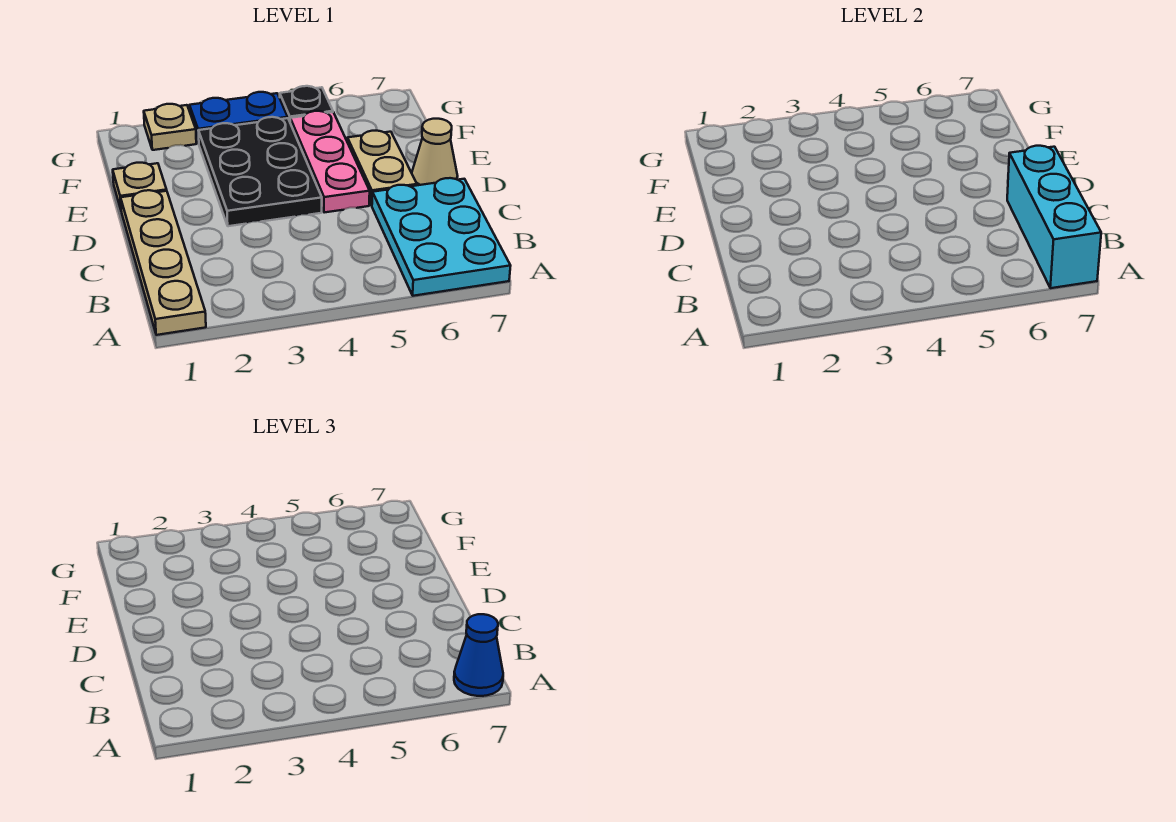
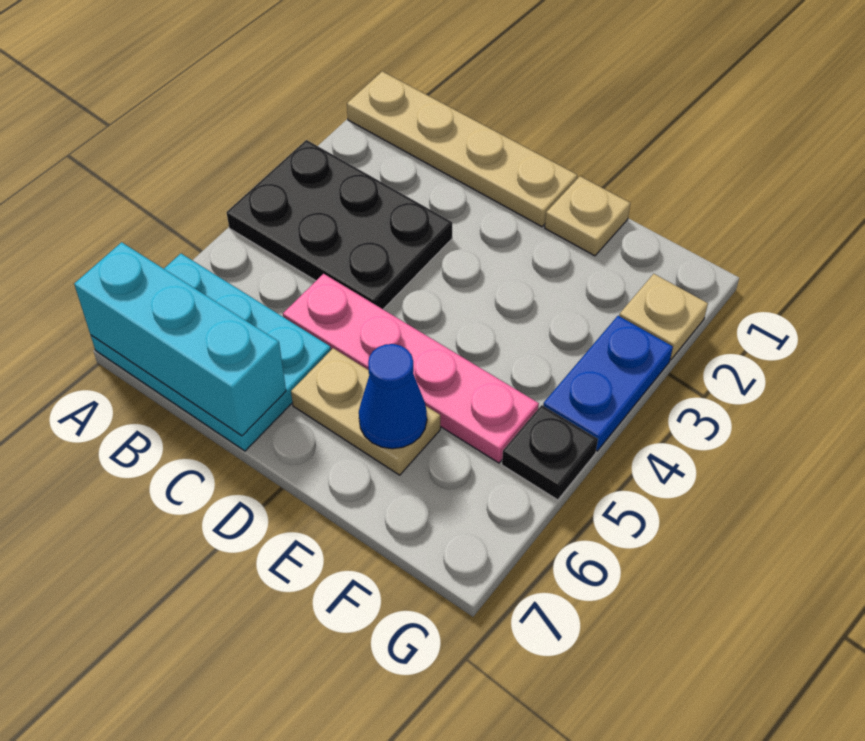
blue cone A7 level 3 -> blue cone E6 level 2
black plate D3:F4 level 1 -> black plate A3:C4 level 1
pink plate D5:F5 level 1 -> pink plate C5:F5 level 1
tan cone D7 level 1 -> none

